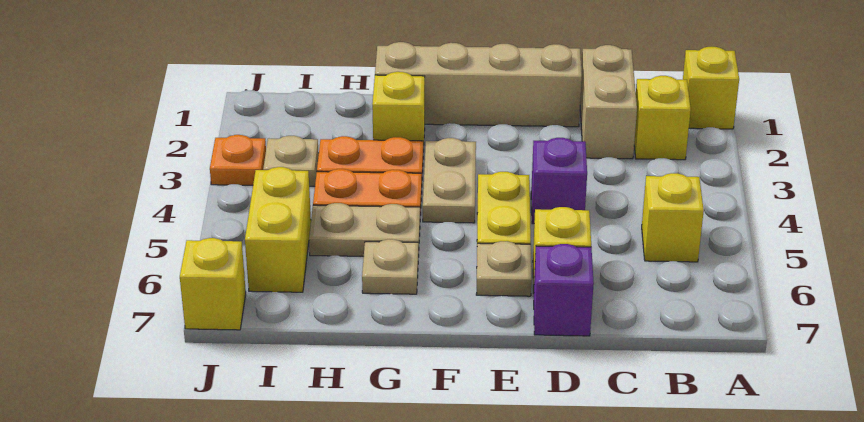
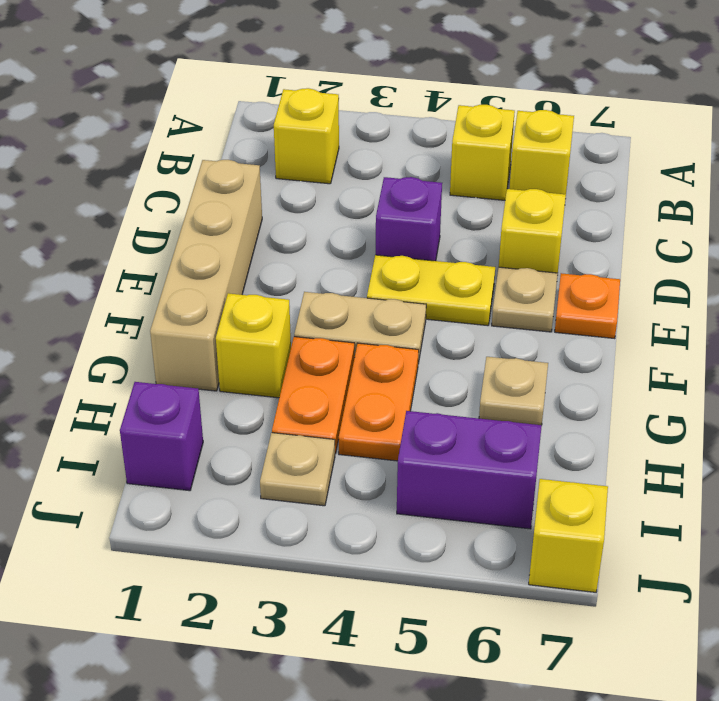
yellow brick A1 level 1 -> yellow brick B6 level 1
tan brick C1:C2 level 1 -> none
purple brick D7 level 1 -> purple brick I1 level 1
tan plate G5:H5 level 1 -> none
yellow brick I5:I6 level 1 -> purple brick I5:I6 level 1
orange plate J3 level 1 -> orange plate E7 level 1

